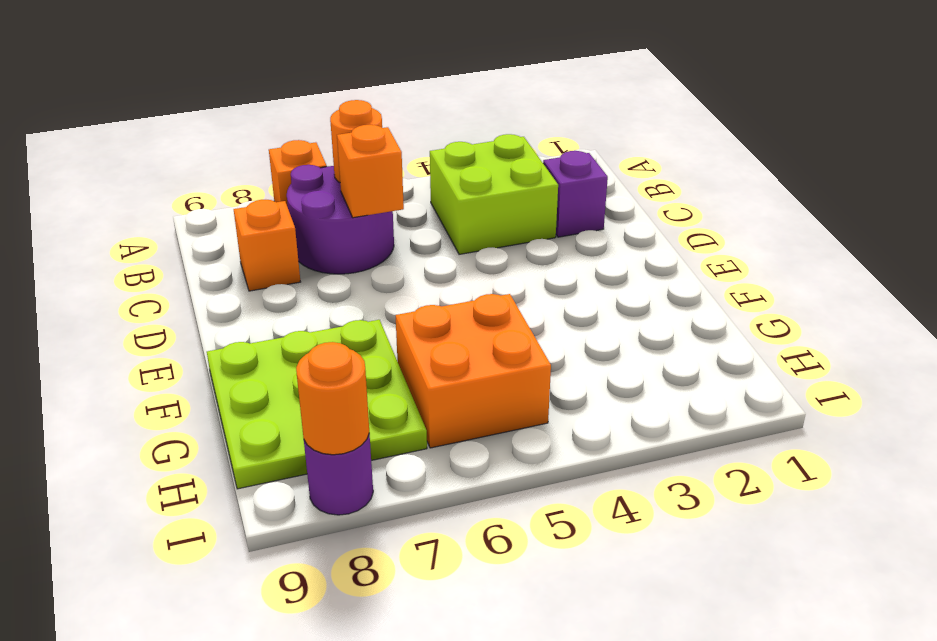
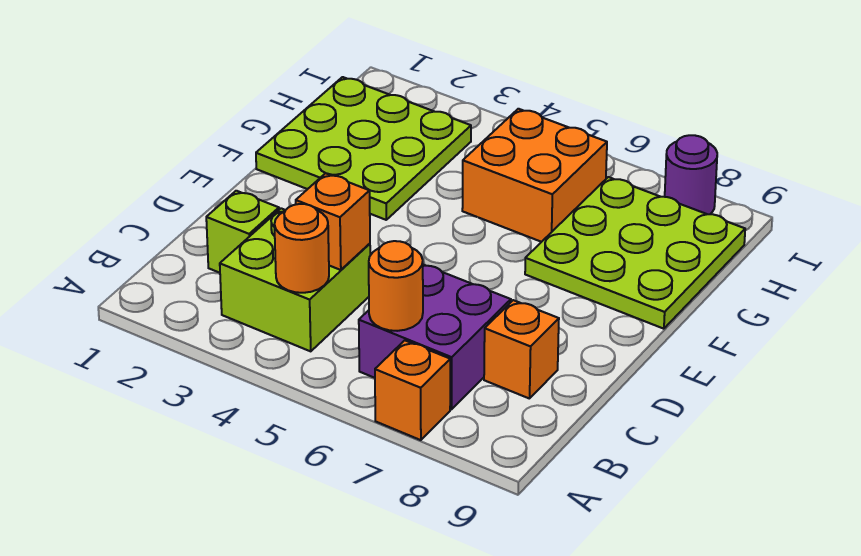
purple round brick B6:C7 level 1 -> purple brick B6:C7 level 1
purple brick C2 level 1 -> lime brick C2 level 1
orange brick C6 level 2 -> orange brick C4 level 2
none -> lime plate F1:H3 level 1
orange round brick I8 level 2 -> orange round brick B4 level 2

